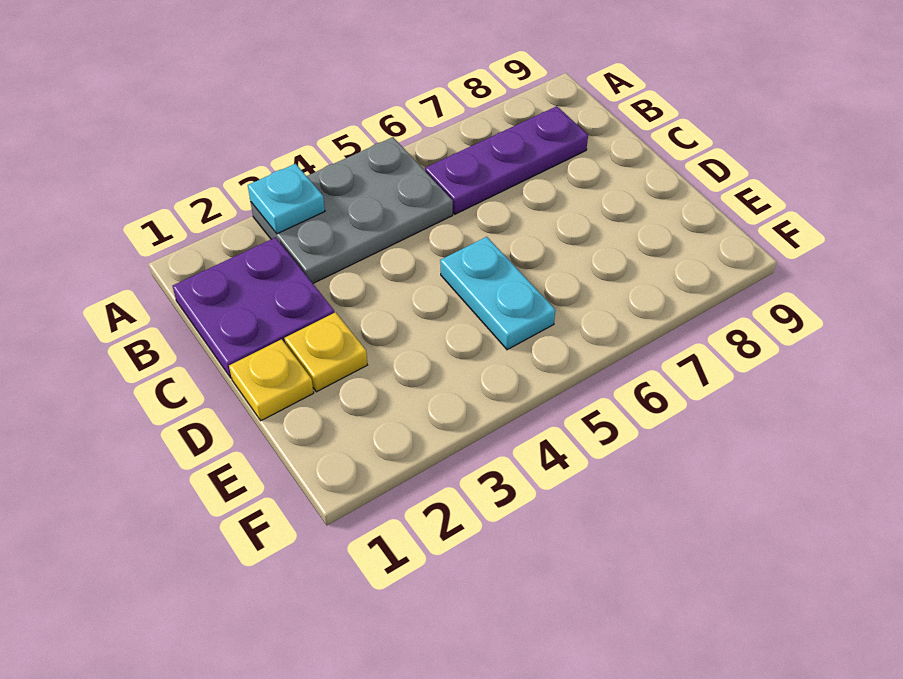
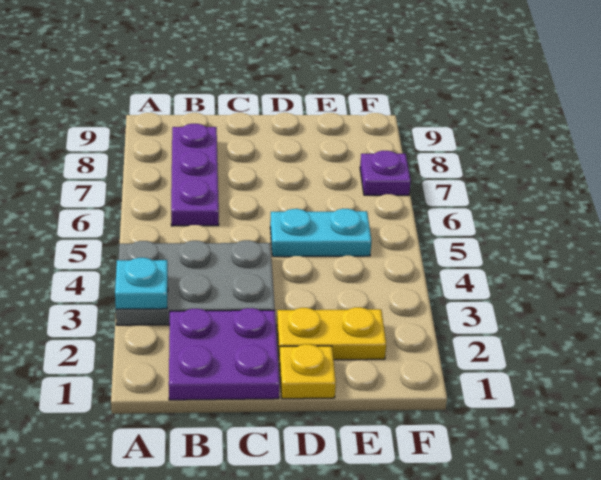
grey plate A3:B5 level 1 -> grey plate A3:C4 level 1
yellow plate D2 level 1 -> yellow plate D2:E2 level 1
none -> purple plate F7 level 1

